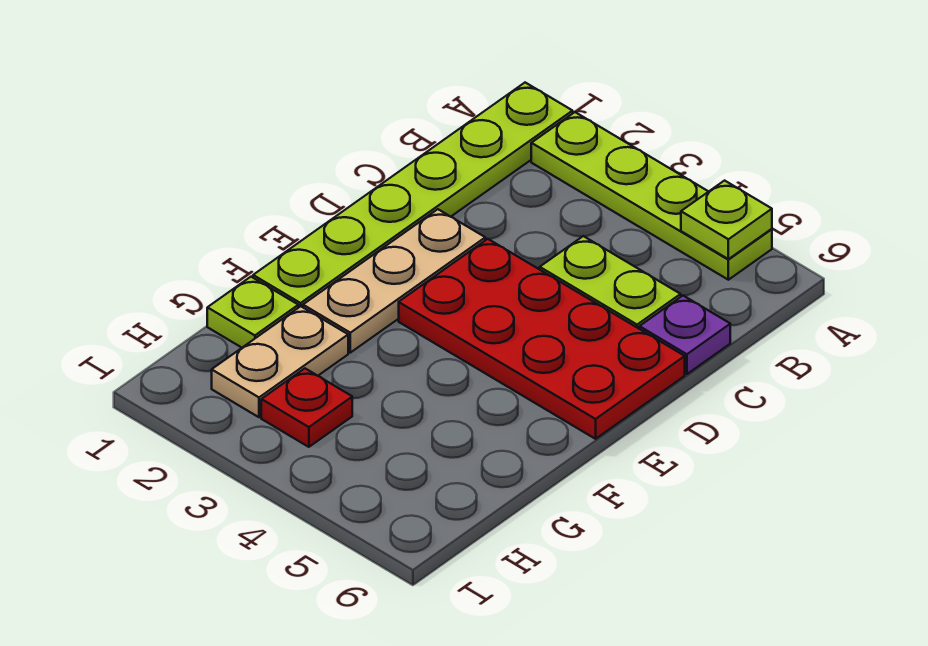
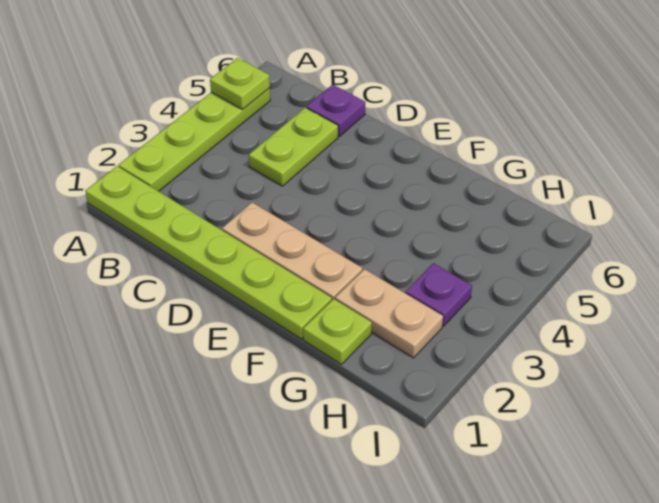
red plate D3:E6 level 1 -> none
red plate H3 level 1 -> purple plate H3 level 1

